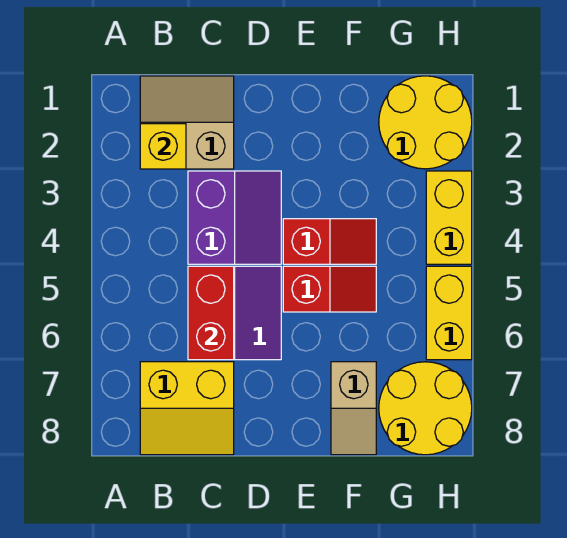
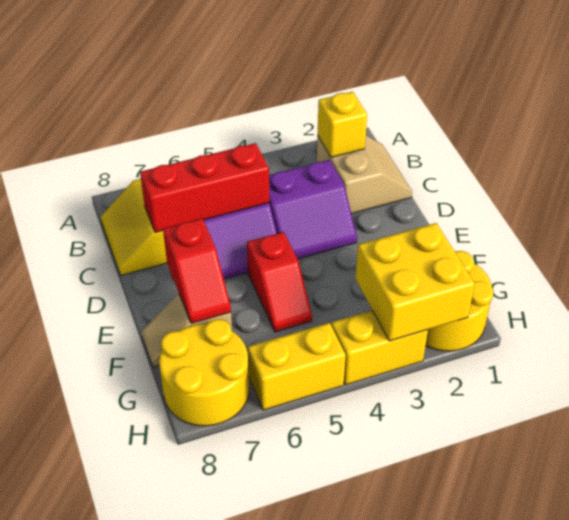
red brick C5:C6 level 2 -> red brick C5:C7 level 2
red slope E4:F4 level 1 top E -> red slope E7:F7 level 2 top E
none -> yellow brick G2:H3 level 2

